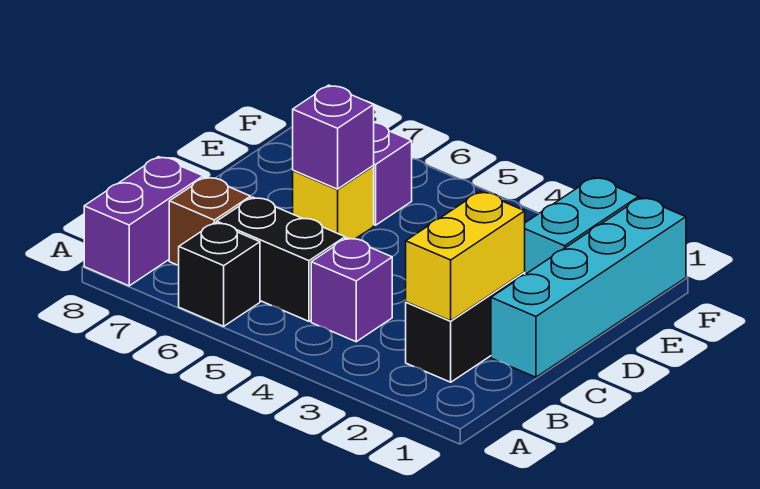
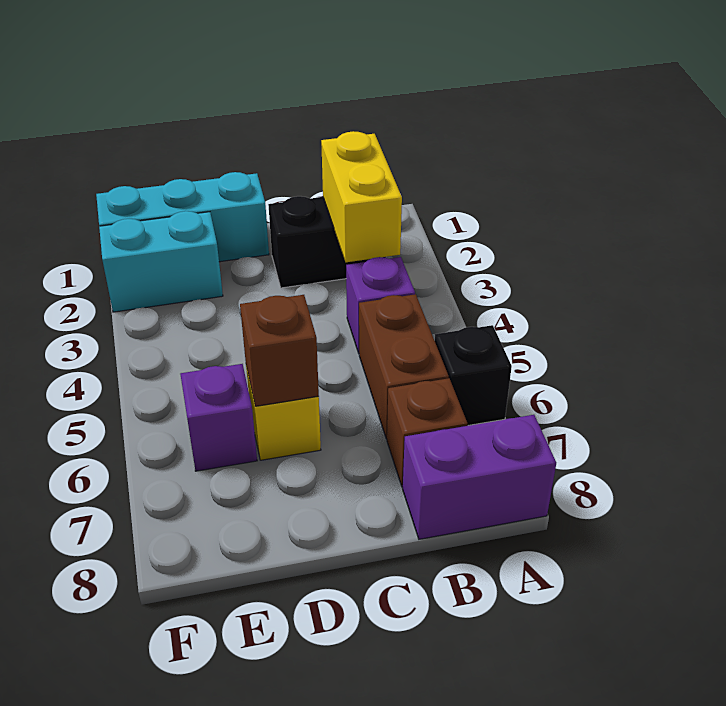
yellow brick B2:C2 level 2 -> yellow brick B2:B3 level 2
black brick B5:B6 level 1 -> brown brick B5:B6 level 1
cyan brick C1:F1 level 1 -> cyan brick D1:F1 level 1
purple brick D6 level 2 -> brown brick D6 level 2

